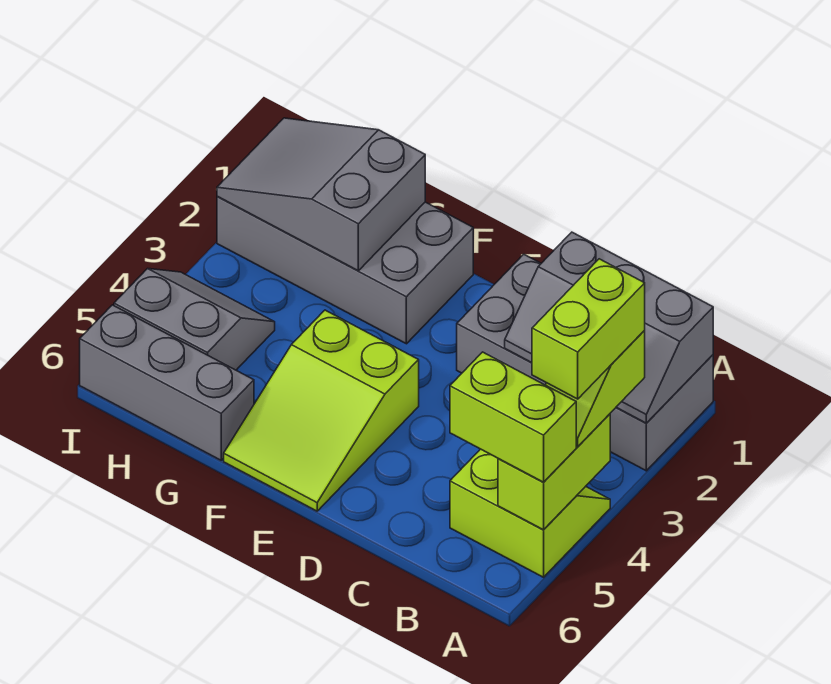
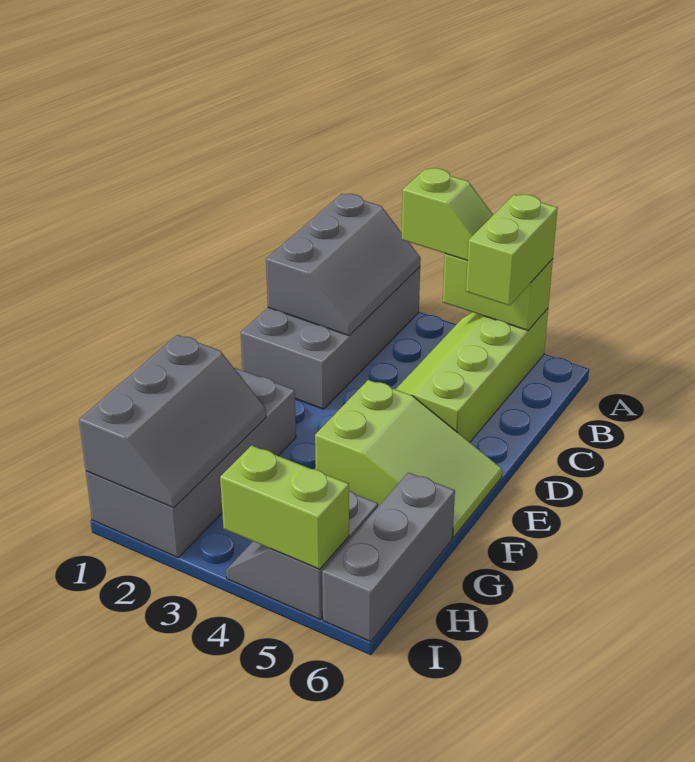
lime brick A3:A4 level 4 -> lime brick I4:I5 level 2
lime slope A4:B5 level 1 top 5 -> lime slope A4:D5 level 1 top 5
grey slope G1:I2 level 2 top G -> grey slope G1:I2 level 2 top 1

